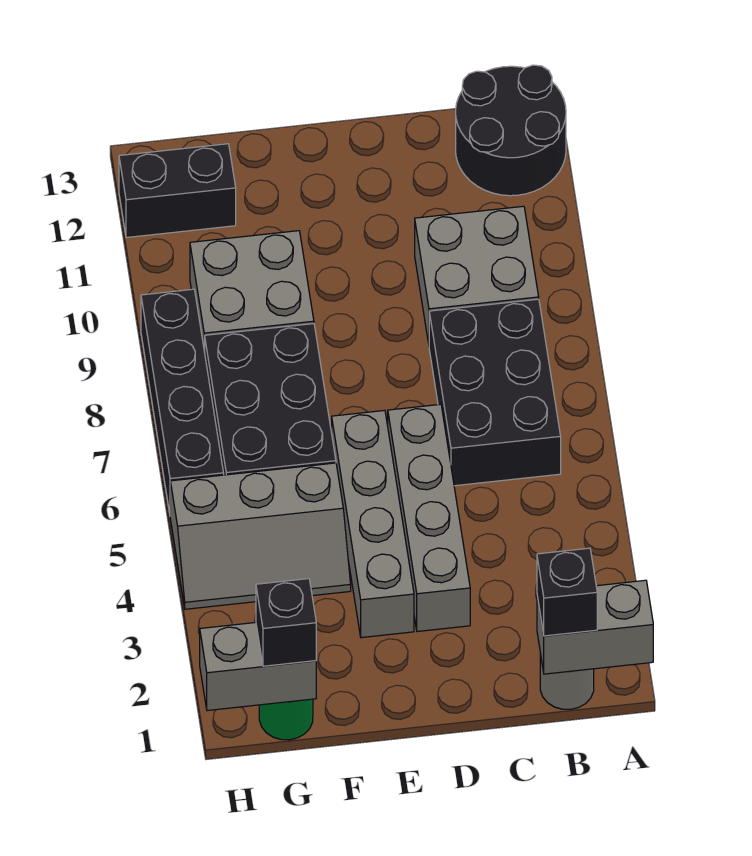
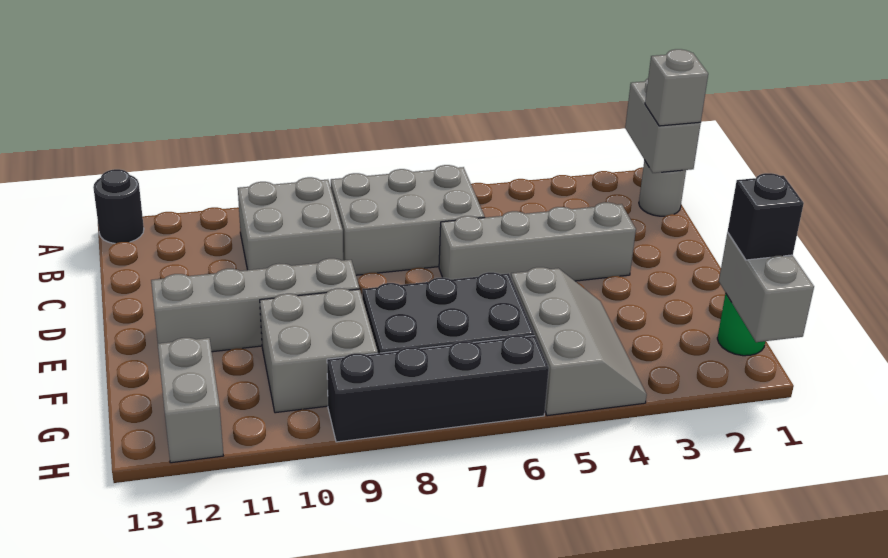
black round brick A12:B13 level 1 -> black round brick A13 level 1
black brick B1 level 3 -> grey brick B1 level 3
black brick B6:C8 level 1 -> grey brick B6:C8 level 1
grey brick E3:E6 level 1 -> grey brick E9:E12 level 1
black brick G12:H12 level 1 -> grey brick G12:H12 level 1

